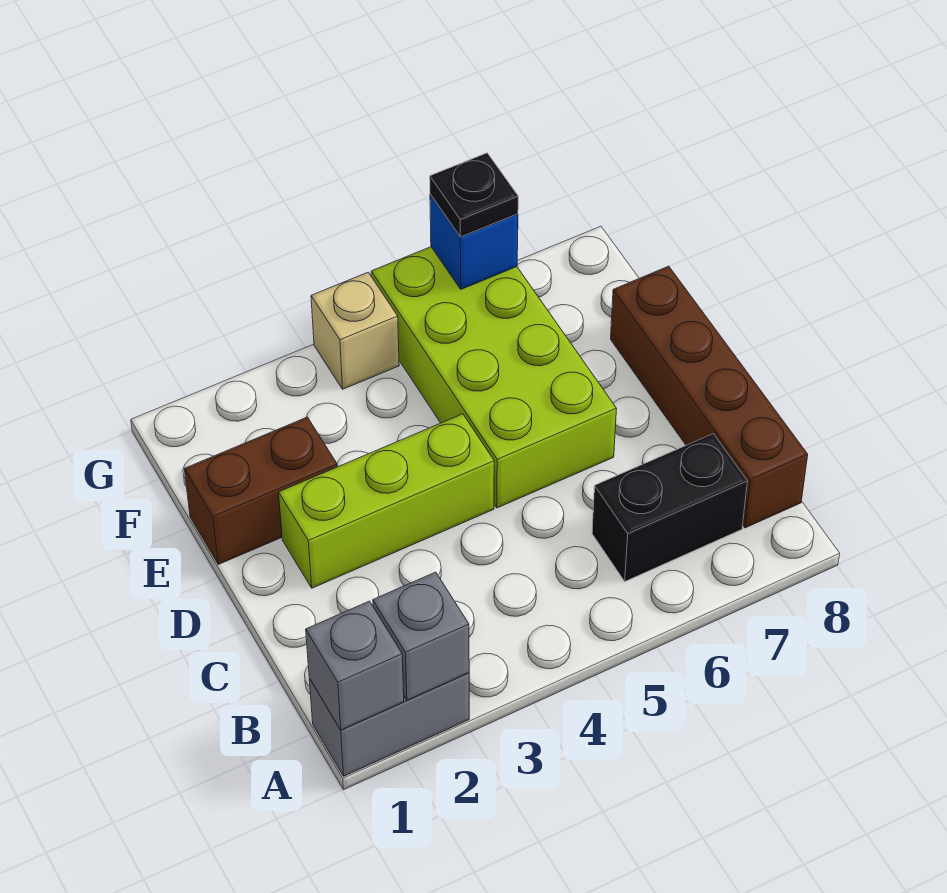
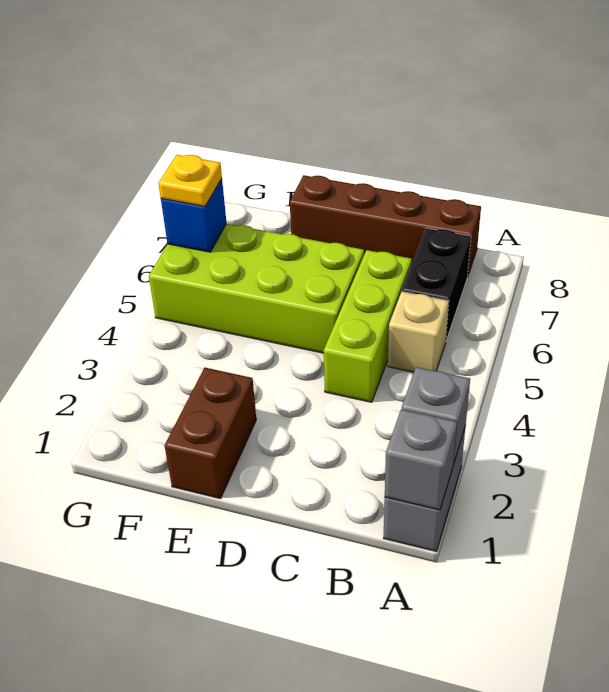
lime brick D2:D4 level 1 -> lime brick C4:C6 level 1
tan brick G4 level 1 -> tan brick B5 level 1
black plate G6 level 3 -> yellow plate G6 level 3

